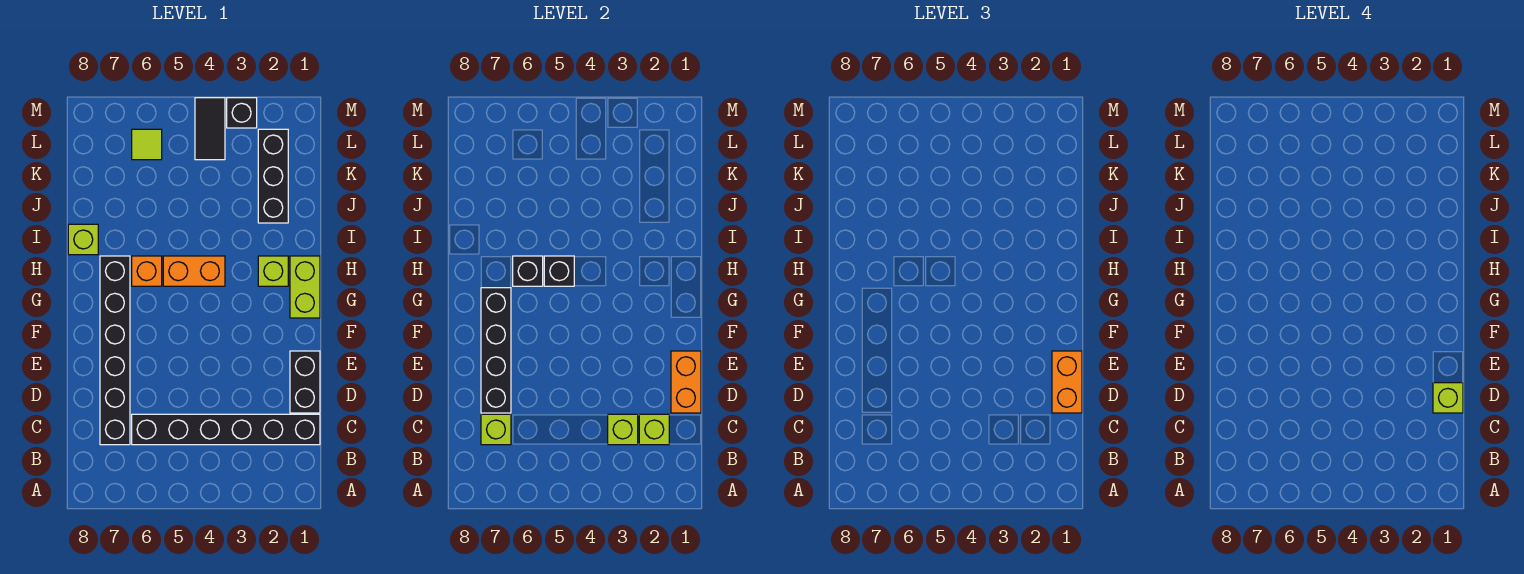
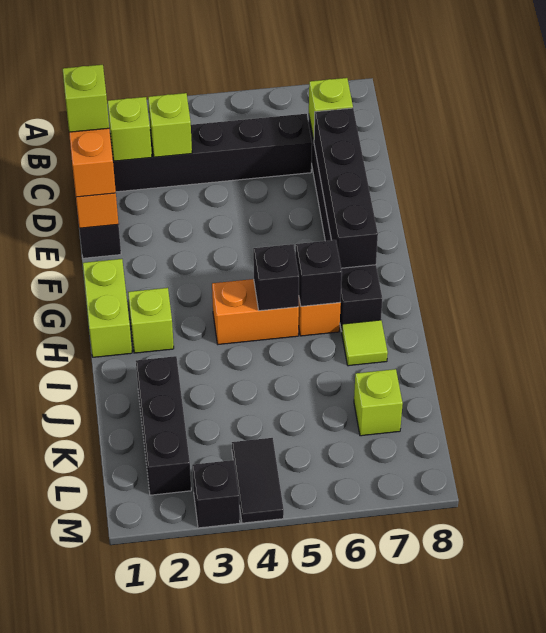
lime brick I8 level 1 -> lime brick K7 level 1
lime tile L6 level 1 -> lime tile I7 level 1

